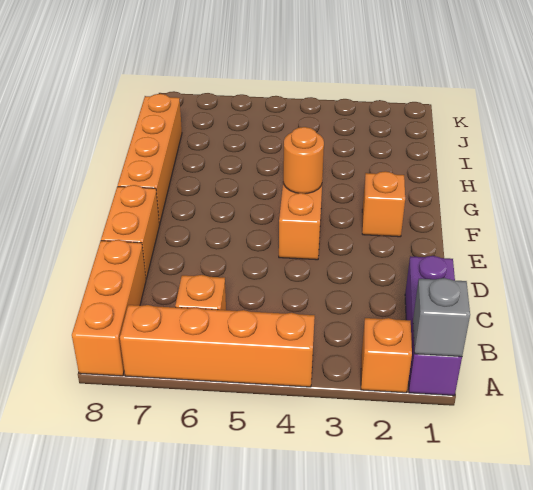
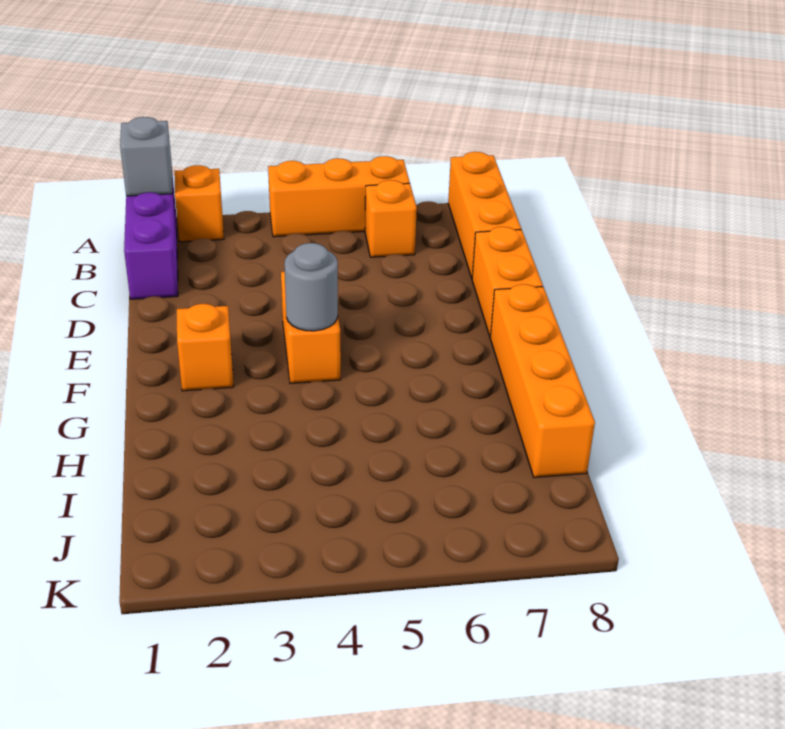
orange brick A4:A7 level 1 -> orange brick A4:A6 level 1
orange round brick F4 level 2 -> grey round brick F4 level 2

